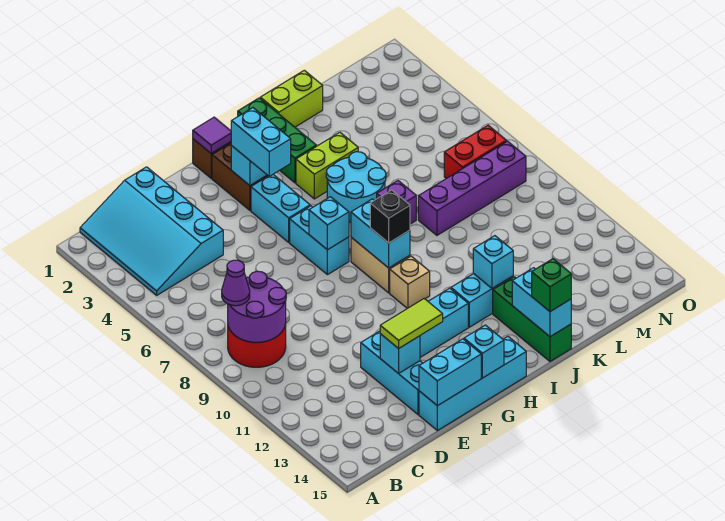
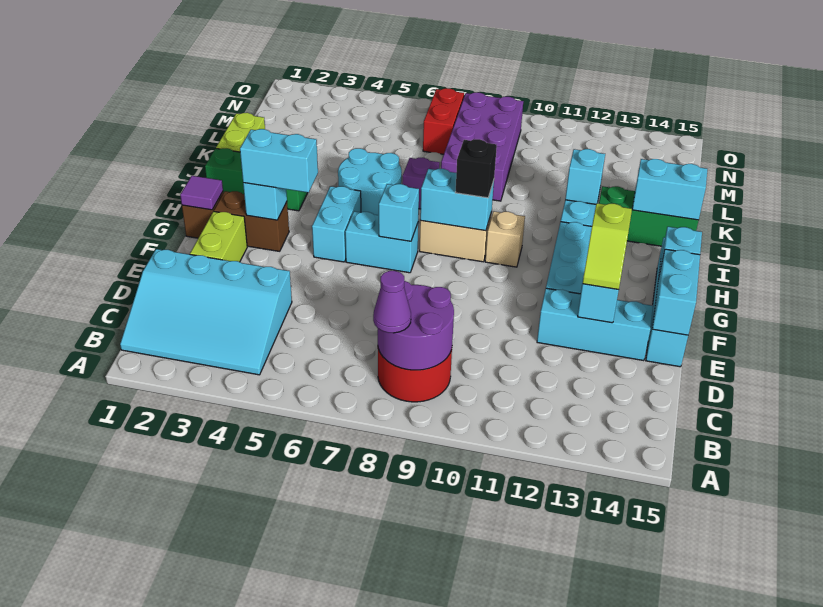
lime tile E13:F13 level 3 -> lime slope E13:F13 level 3 top F
cyan brick G4:G5 level 1 -> cyan brick G5:H5 level 1
lime brick I4:J4 level 1 -> lime brick E2:F2 level 1
green brick J15 level 3 -> none
purple brick K8:N8 level 1 -> purple brick K8:N9 level 1

